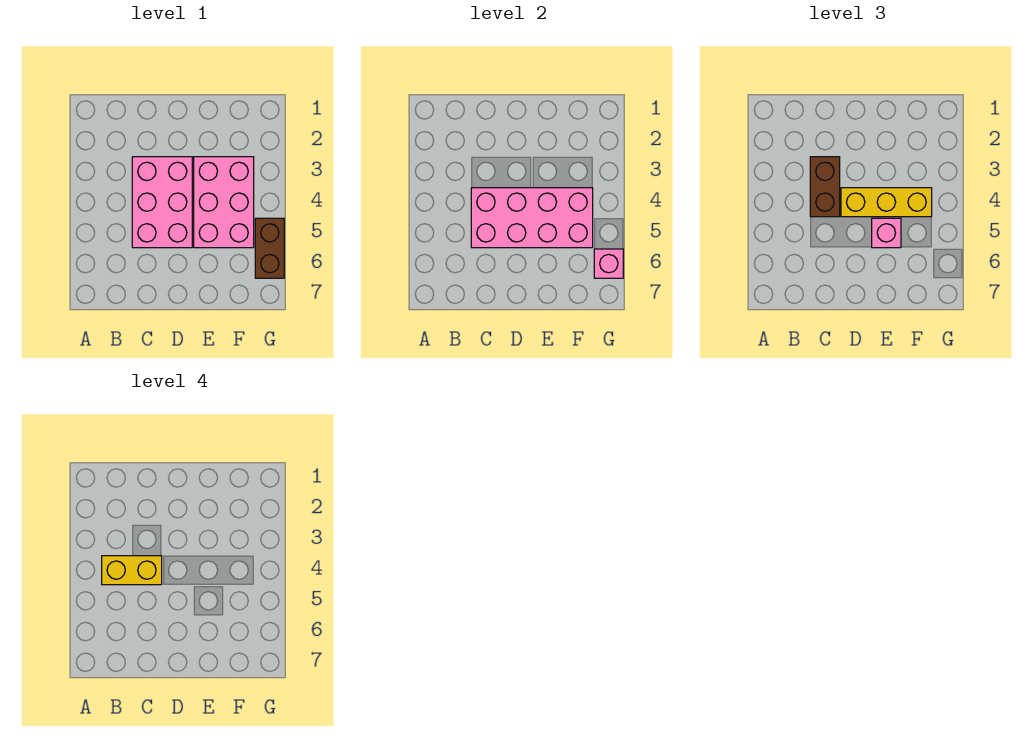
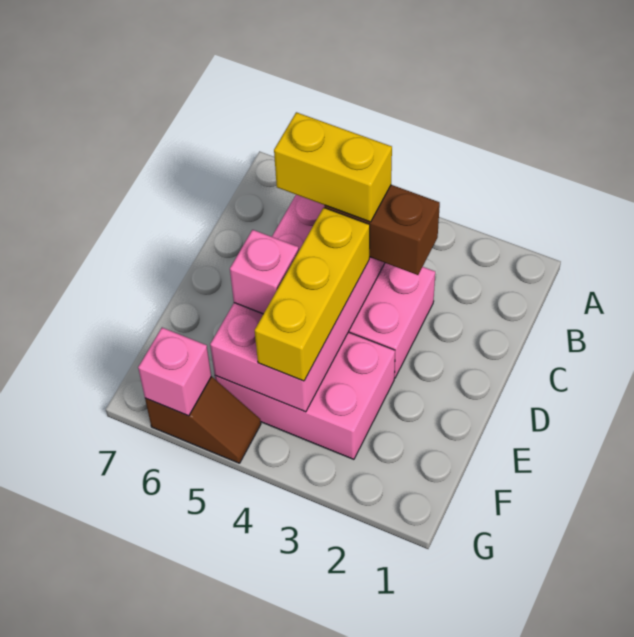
yellow brick B4:C4 level 4 -> yellow brick C4:C5 level 4
brown brick G5:G6 level 1 -> brown slope G5:G6 level 1 top 6

